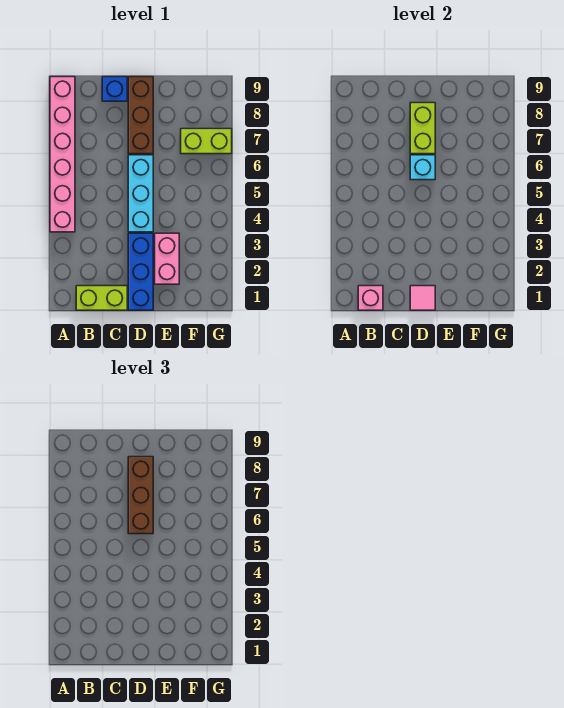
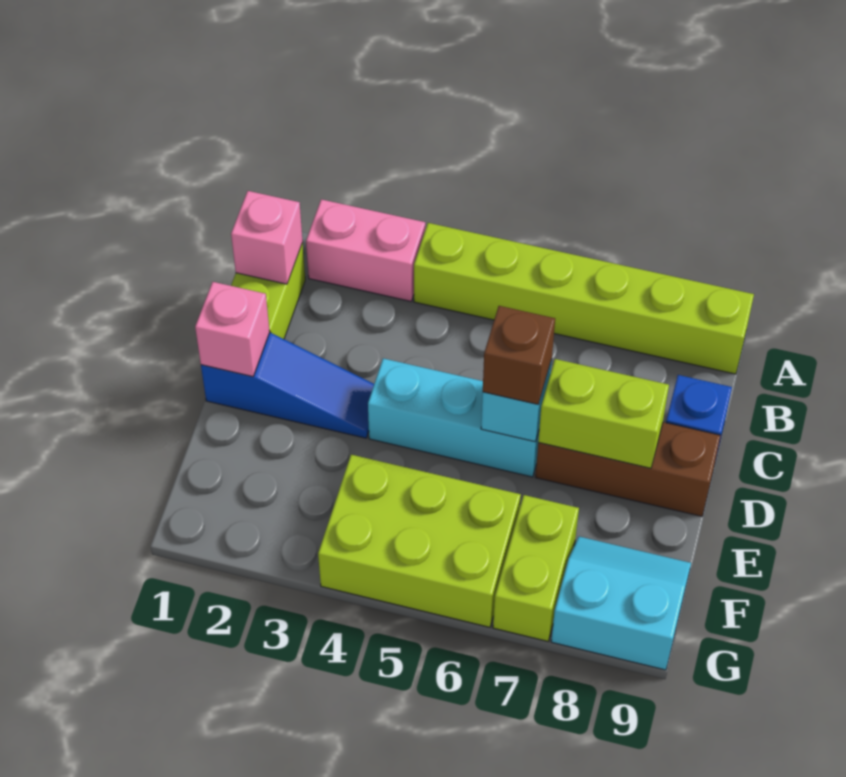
pink brick A4:A9 level 1 -> lime brick A4:A9 level 1
blue brick D1:D3 level 1 -> blue slope D1:D3 level 1 top 1
pink tile D1 level 2 -> pink brick D1 level 2
brown brick D6:D8 level 3 -> brown brick D6 level 3
pink brick E2:E3 level 1 -> pink brick A2:A3 level 1
none -> lime brick F4:G6 level 1
none -> cyan slope F8:G9 level 1 top G

